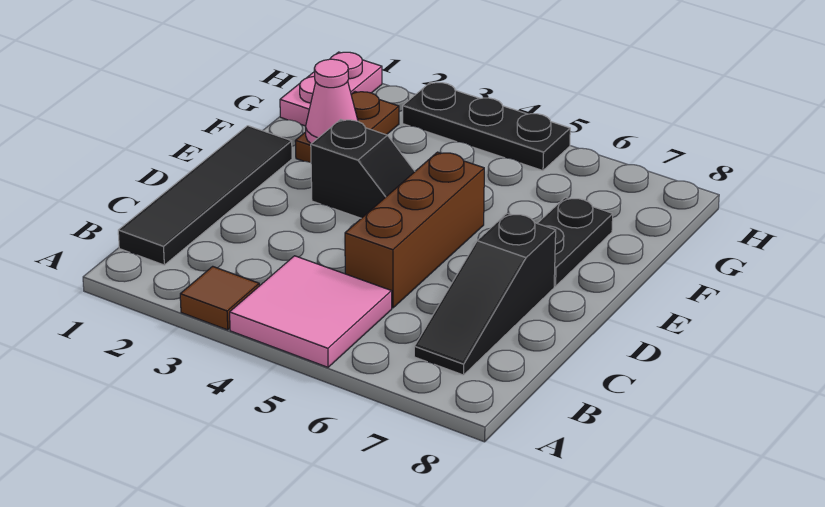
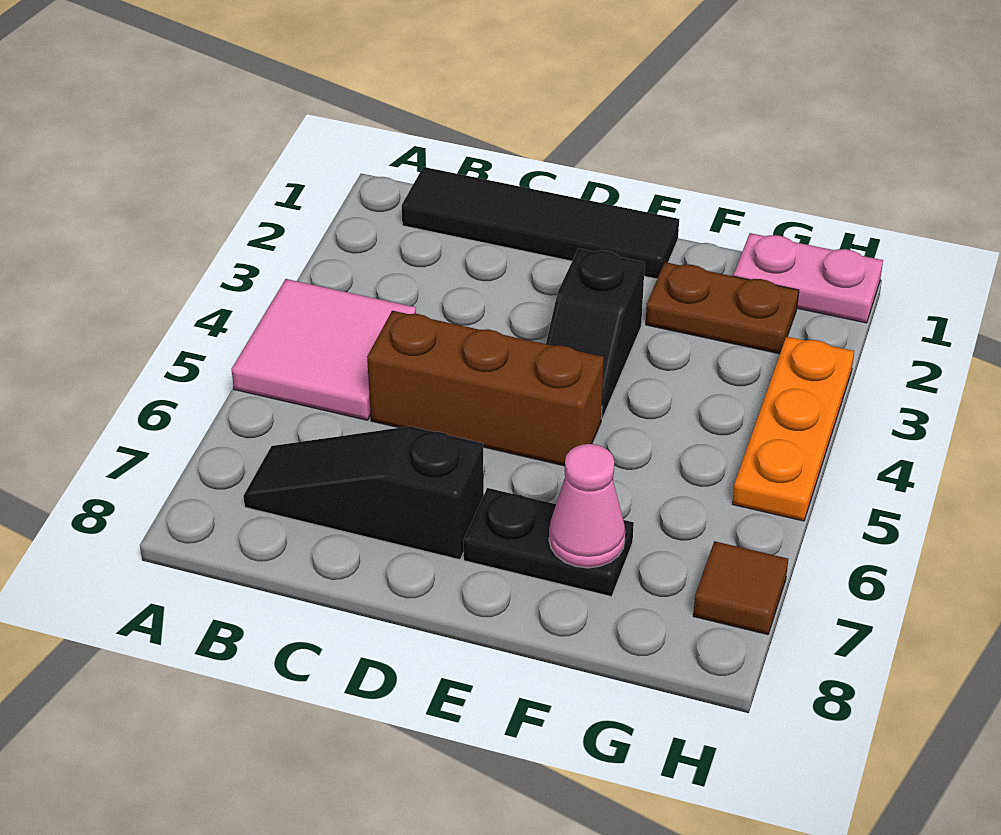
brown tile A3 level 1 -> brown tile H7 level 1
pink cone F2 level 2 -> pink cone F7 level 2
black plate H3:H5 level 1 -> orange plate H3:H5 level 1

